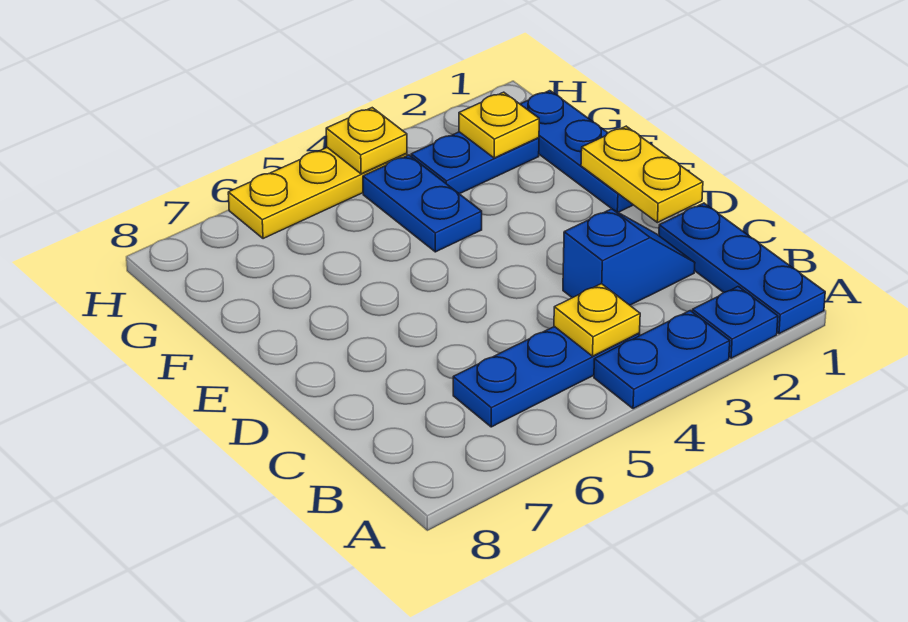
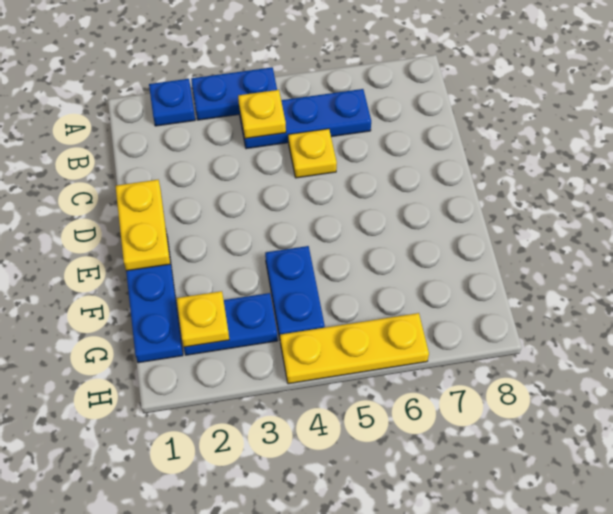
blue plate A1:C1 level 1 -> none
blue slope C2:C3 level 1 top 3 -> none
yellow plate H4 level 2 -> yellow plate C5 level 1

